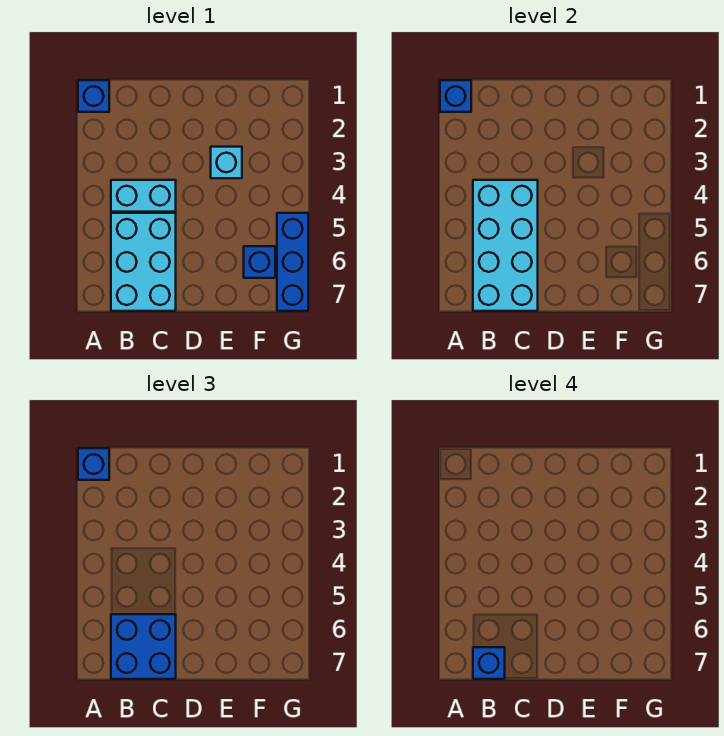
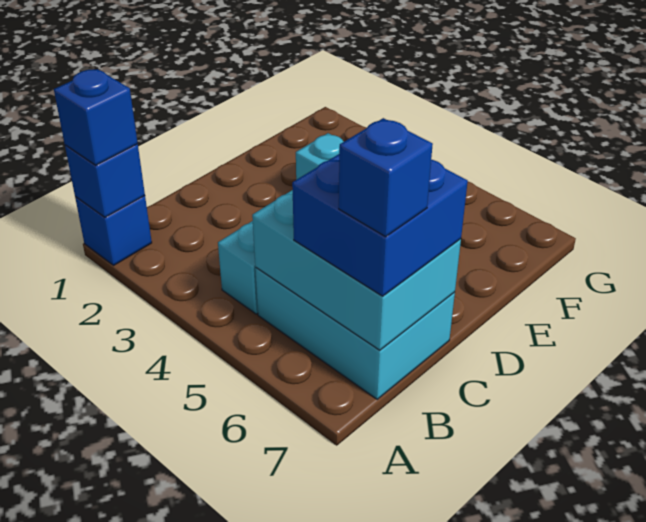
cyan brick B4:C7 level 2 -> cyan brick B5:C7 level 2
blue brick F6 level 1 -> none
blue brick G5:G7 level 1 -> none

